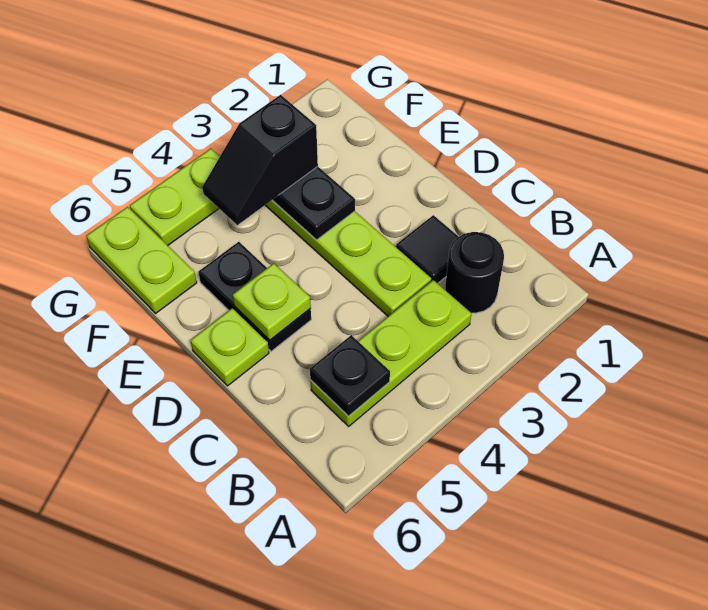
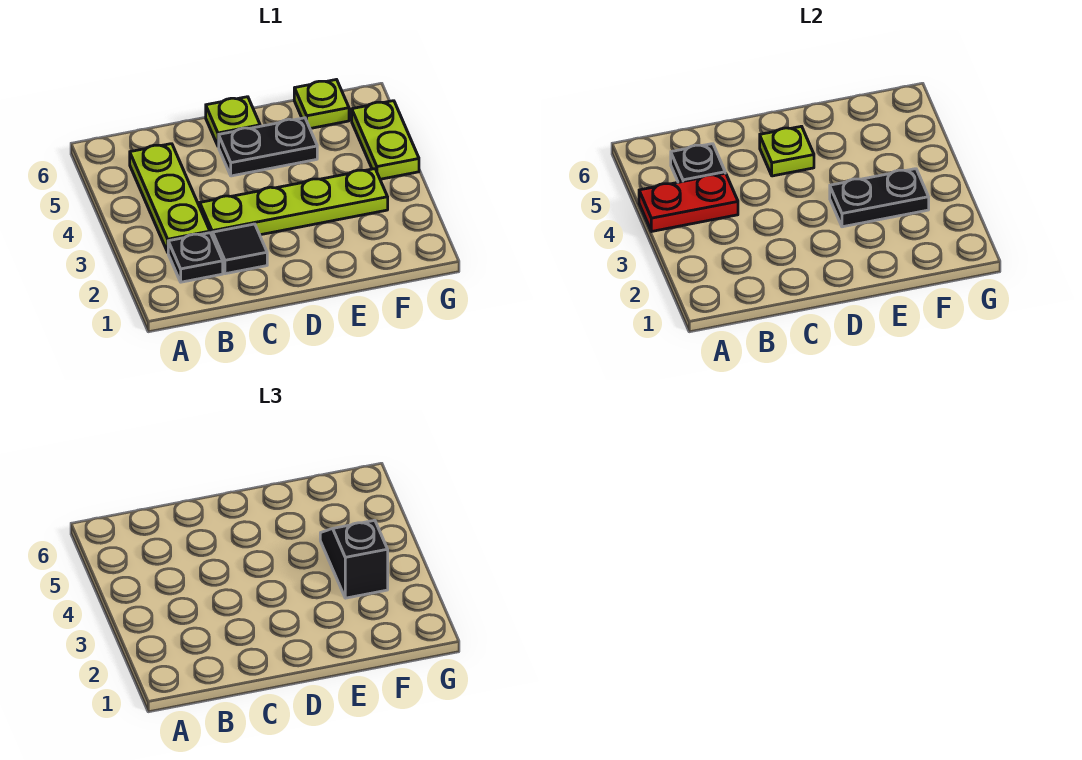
none -> red plate A4:B4 level 2
black round brick B2 level 1 -> black plate B2 level 1
lime plate F6:G6 level 1 -> lime plate F6 level 1

